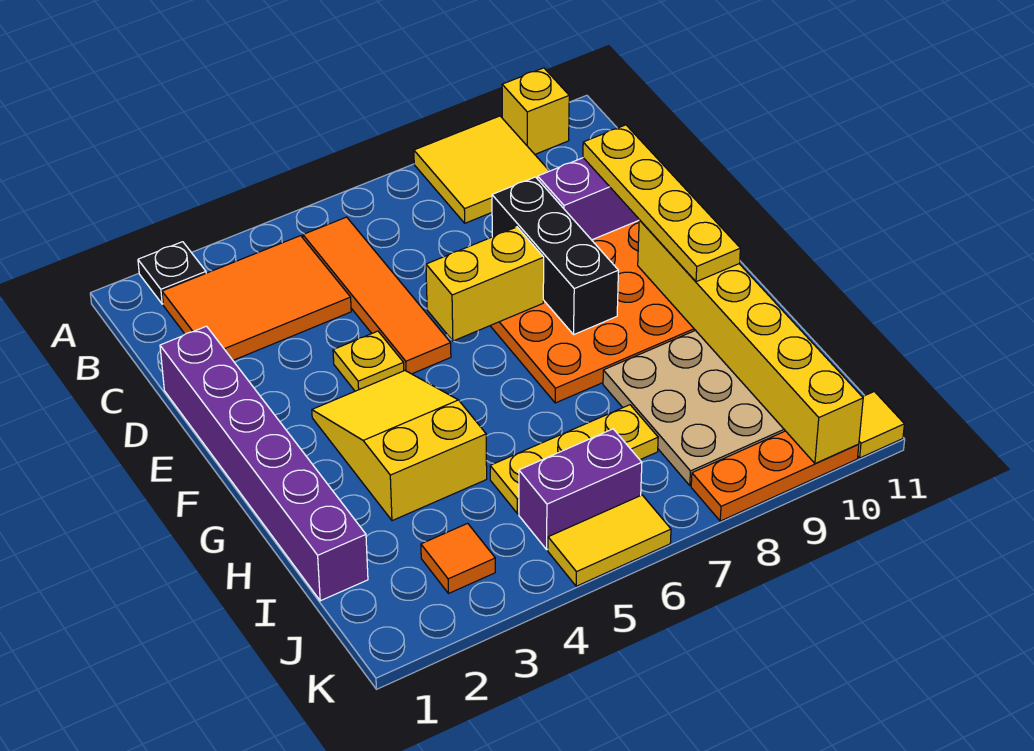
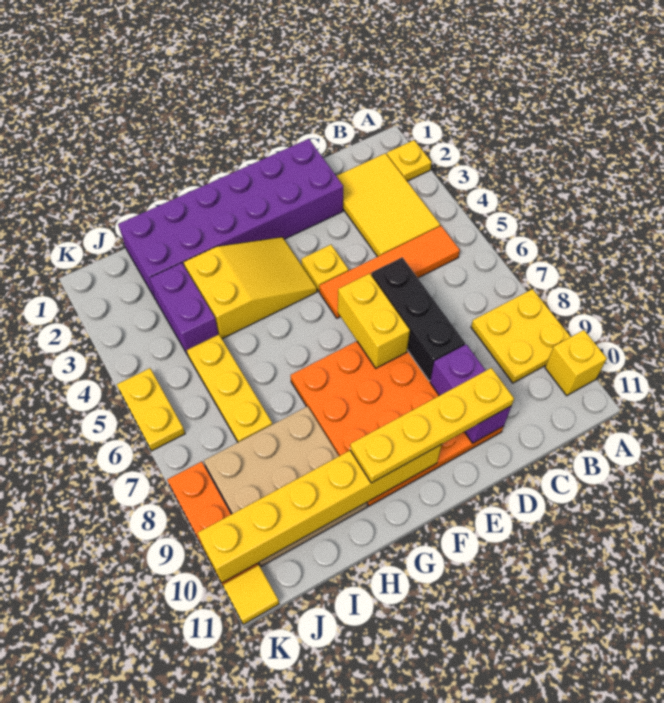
black plate A2 level 1 -> yellow plate A2 level 1
yellow tile A8:B9 level 1 -> yellow plate A8:B9 level 1
orange tile B2:C4 level 1 -> yellow tile B2:C4 level 1
purple brick D1:I1 level 1 -> purple brick D1:I2 level 1
black brick D8:F8 level 2 -> black brick D6:D8 level 2
orange tile J3 level 1 -> none
purple brick J5:J6 level 1 -> purple brick I3:I4 level 1
yellow tile K5:K6 level 1 -> yellow plate K5:K6 level 1

